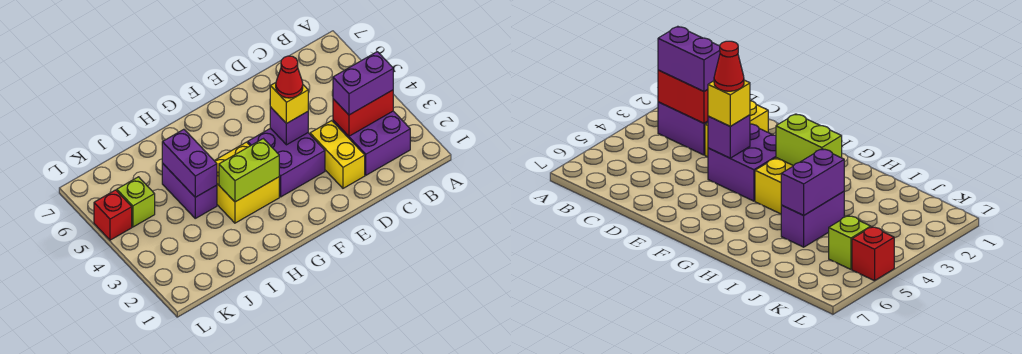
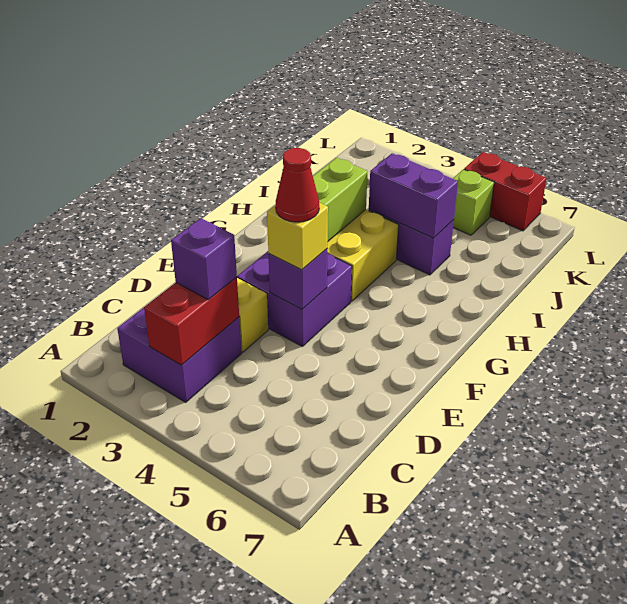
purple brick B3:C3 level 3 -> purple brick C3 level 3
red brick L5 level 1 -> red brick L5:L6 level 1

